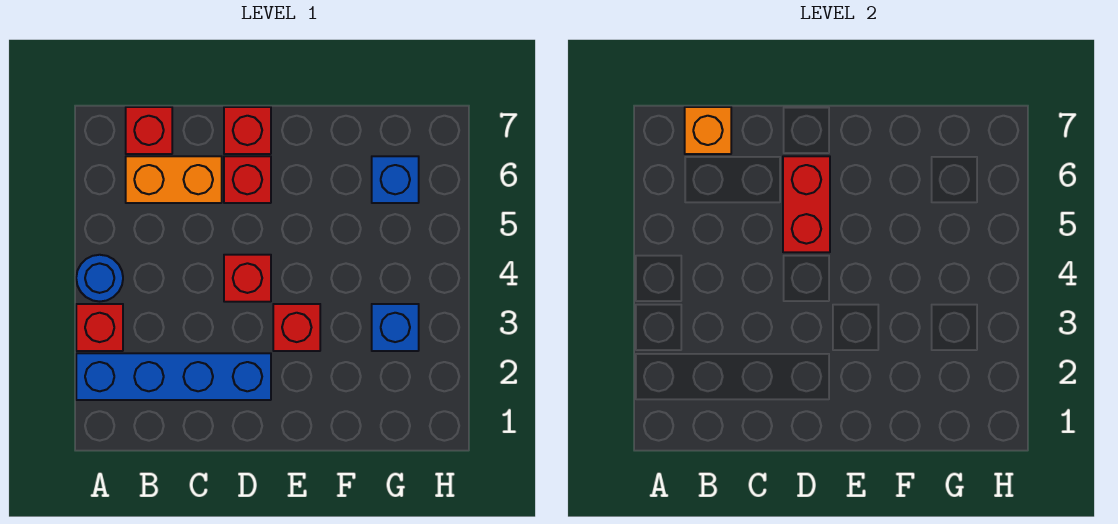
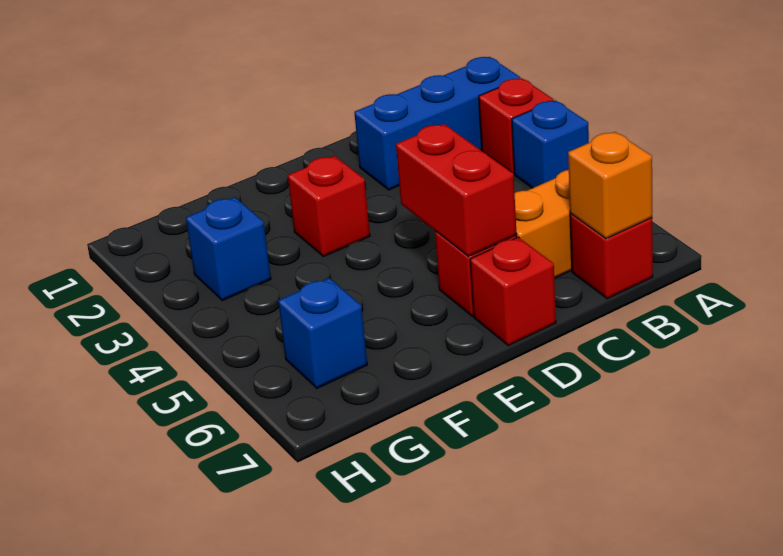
blue brick A2:D2 level 1 -> blue brick A2:C2 level 1
blue round brick A4 level 1 -> blue brick A4 level 1
red brick D4 level 1 -> none

